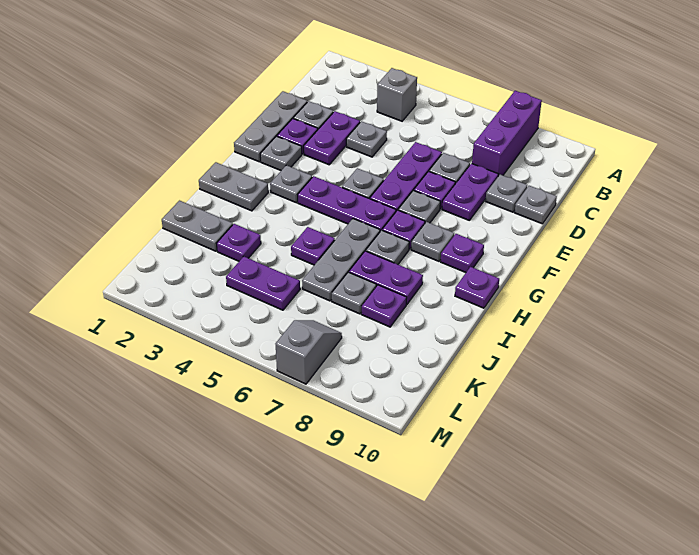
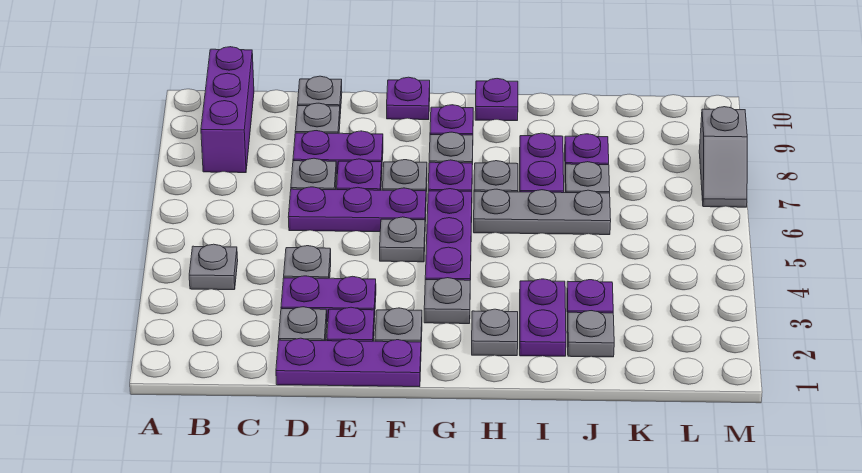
purple brick A8:C8 level 1 -> purple brick B8:B10 level 1
grey brick B4 level 1 -> grey plate B4 level 1
grey plate D1:F1 level 1 -> purple plate D1:F1 level 1
grey plate H1:H2 level 1 -> grey plate H2 level 1
purple plate I5 level 1 -> purple plate F10 level 1
grey plate J1:J2 level 1 -> grey plate J2 level 1
purple plate K4:K5 level 1 -> purple plate I2:I3 level 1
grey slope L7:M7 level 1 top M -> grey slope M7:M8 level 1 top 8

